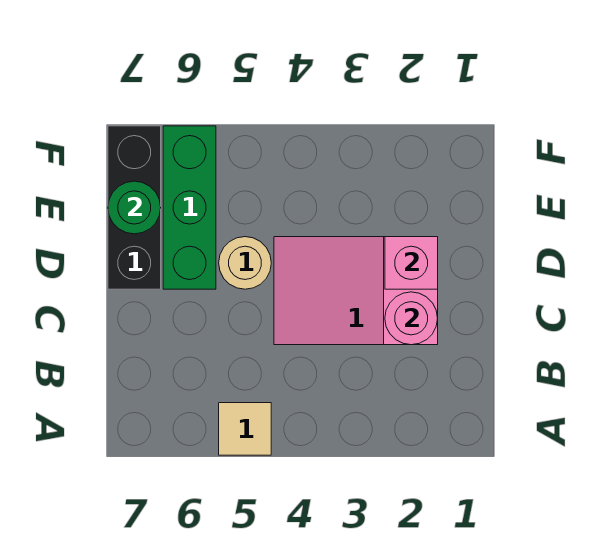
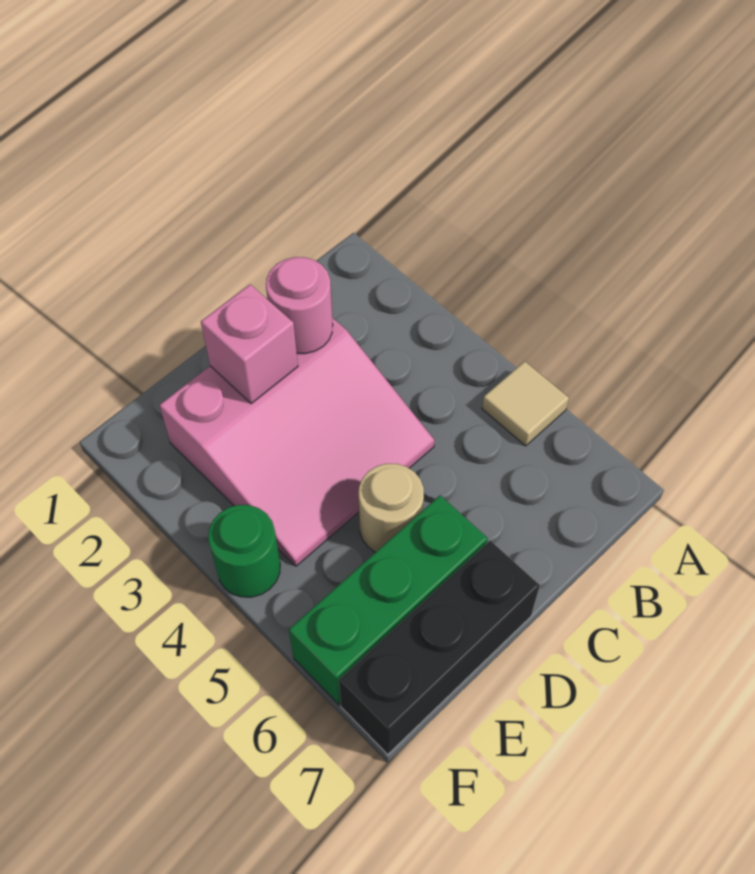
pink slope C2:D4 level 1 top 2 -> pink slope C2:E4 level 1 top 2
green round brick E7 level 2 -> green round brick F4 level 1

